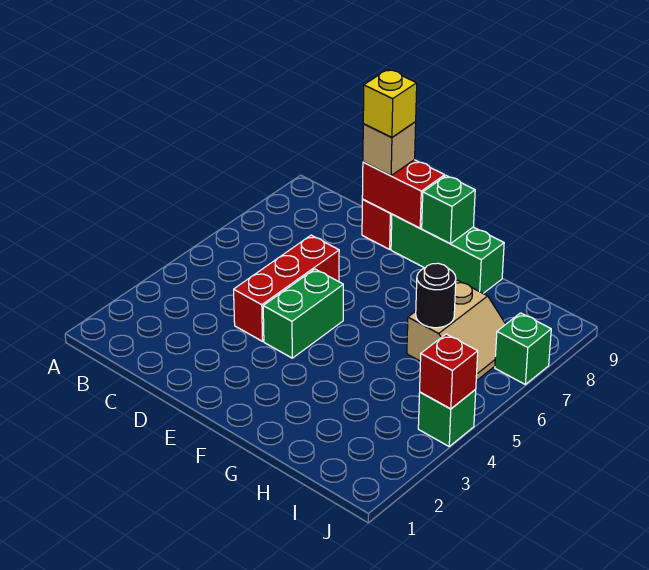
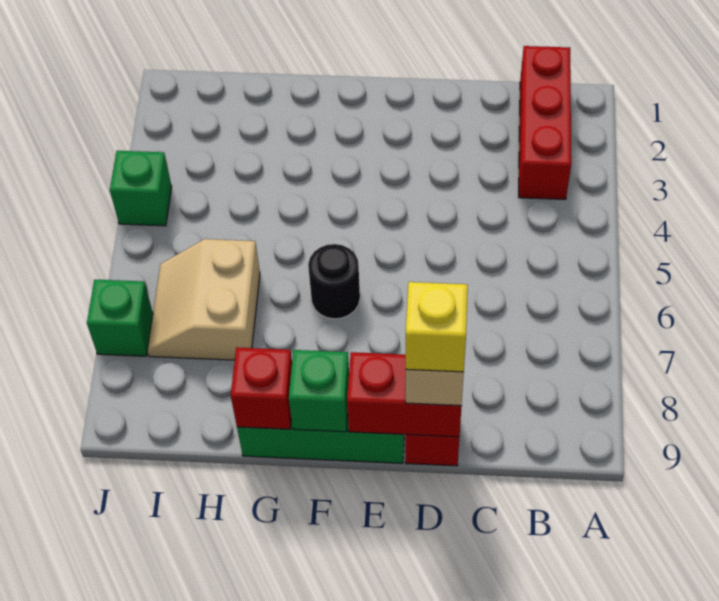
red brick D4:D6 level 1 -> red brick B1:B3 level 1
green brick E4:E5 level 1 -> none
black round brick H6 level 2 -> black round brick F6 level 1
red brick J4 level 2 -> red brick G9 level 2

